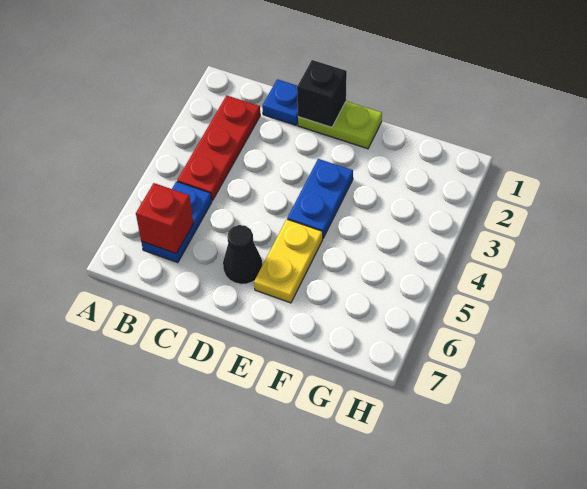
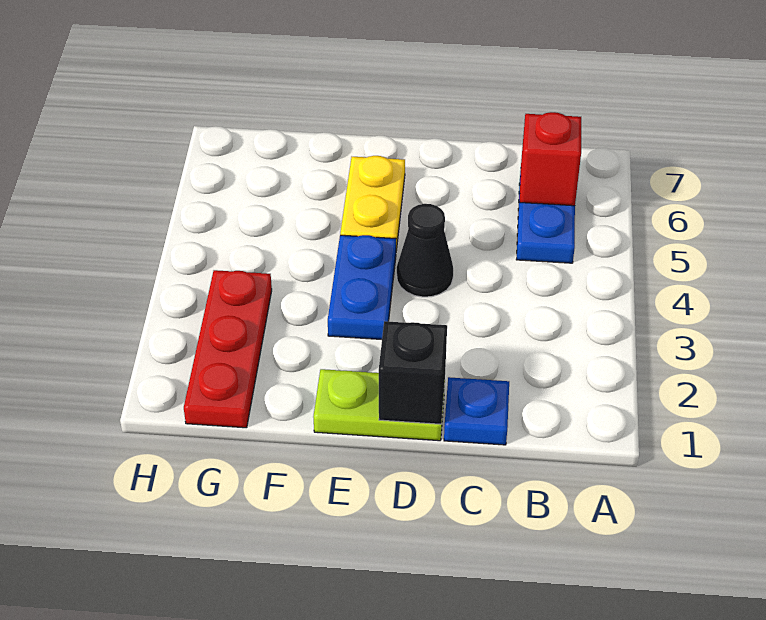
red plate B2:B4 level 1 -> red plate G1:G3 level 1
black cone D6 level 1 -> black cone D4 level 1

